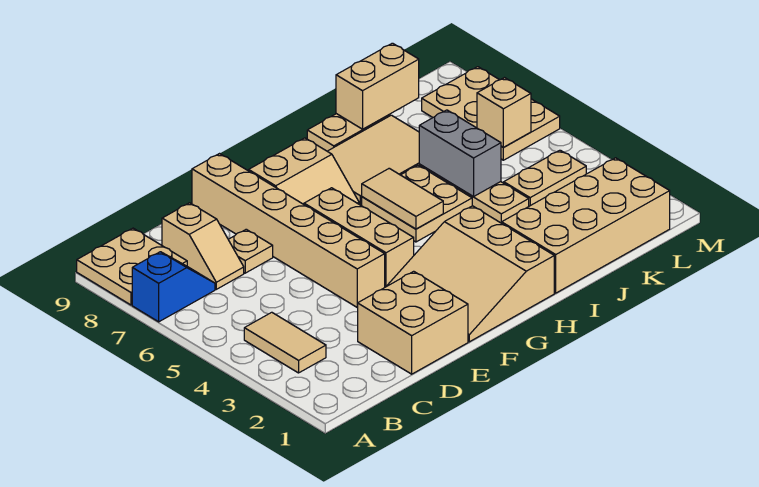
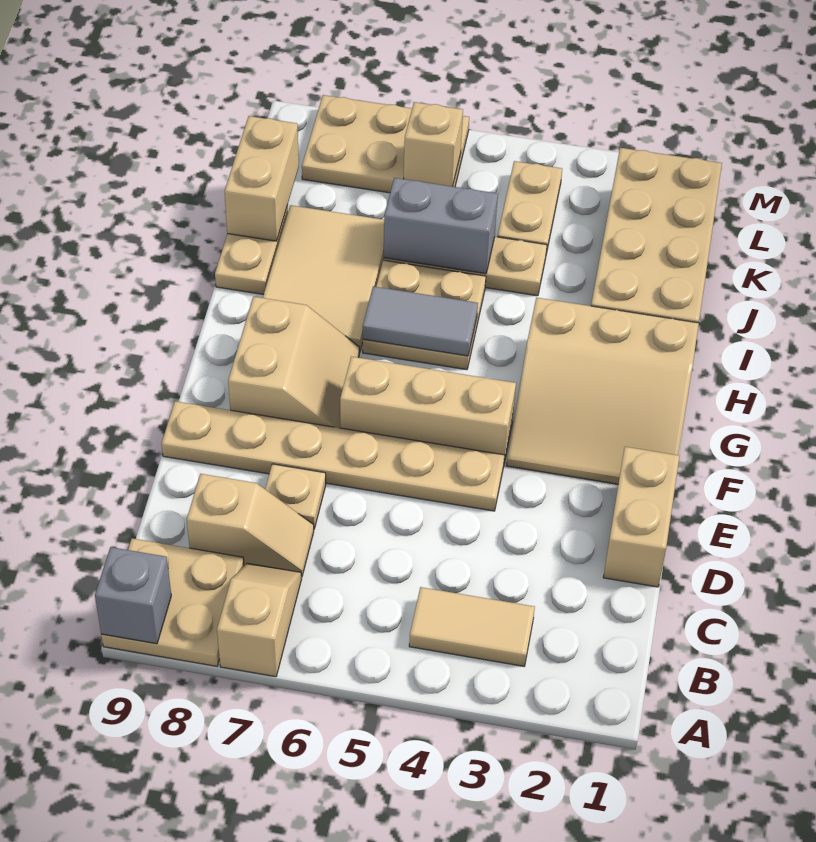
blue slope A7:B7 level 1 top A -> tan slope A7:B7 level 1 top A
none -> grey brick A9 level 2
tan brick D1:E2 level 1 -> tan brick D1:E1 level 1
tan brick E4:E9 level 1 -> tan plate E4:E9 level 1
tan tile H5:H6 level 2 -> grey tile H5:H6 level 2

